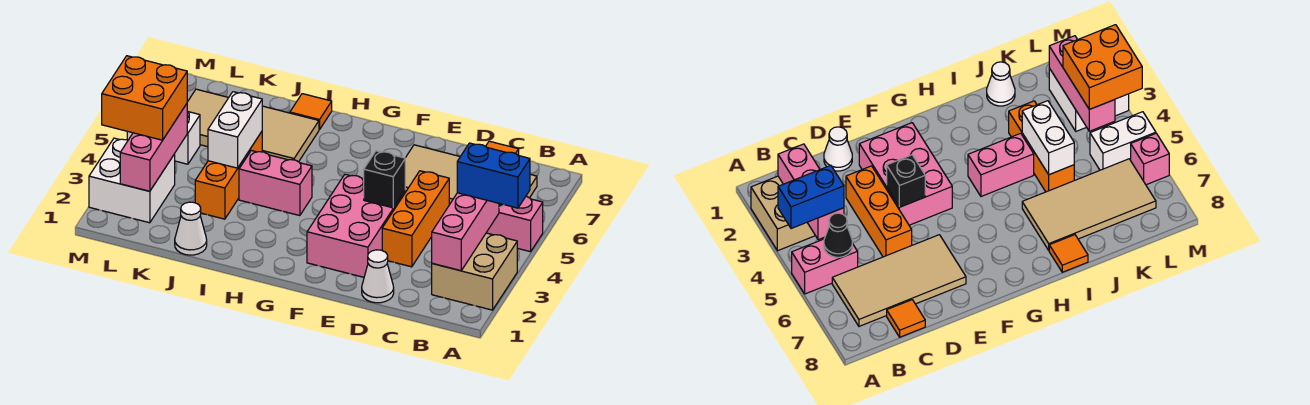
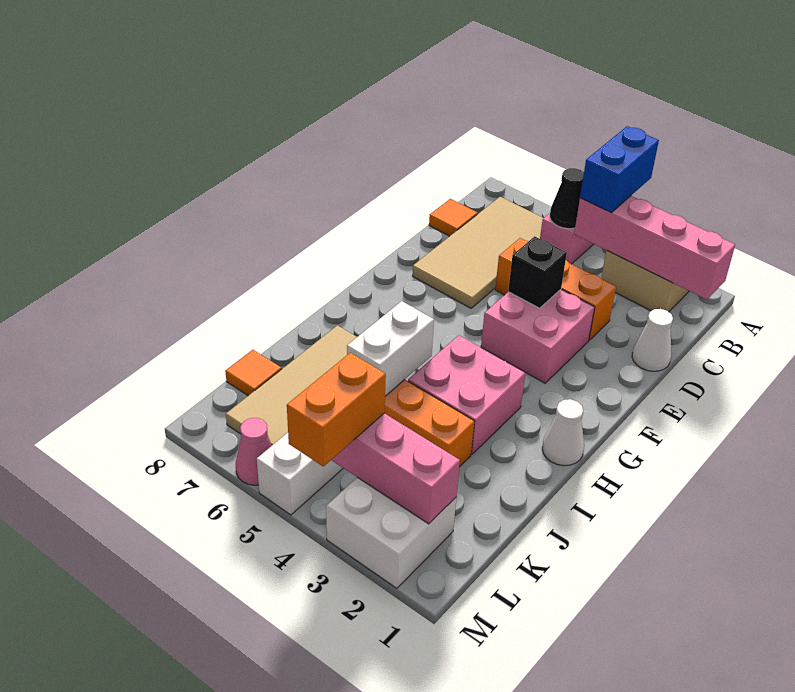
pink brick B2:B4 level 2 -> pink brick B1:B4 level 2
pink brick E2:F4 level 1 -> pink brick E3:F4 level 1
pink brick H4:I4 level 1 -> pink brick H3:I4 level 1
orange tile I8 level 1 -> orange tile K8 level 1
white cone J1 level 1 -> white cone H1 level 1
white brick J4:J5 level 2 -> white brick I5:J5 level 2
orange brick L3:M4 level 3 -> orange brick L4:M4 level 3
pink brick M6 level 1 -> pink cone M6 level 1

